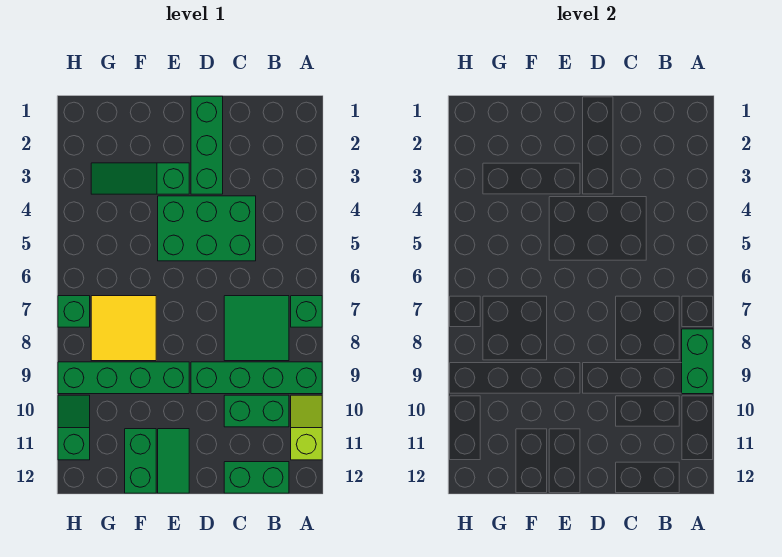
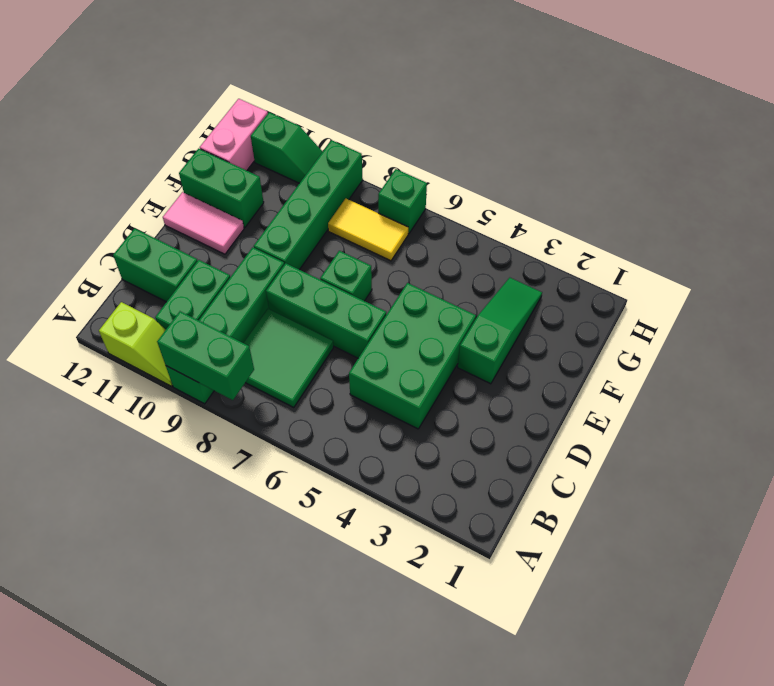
green brick A7 level 1 -> green brick E7 level 1
green brick B12:C12 level 1 -> green brick C11:C12 level 1
green brick D1:D3 level 1 -> green brick D6:D8 level 1
green tile E11:E12 level 1 -> pink tile E11:E12 level 1
yellow tile F7:G8 level 1 -> yellow tile G7:G8 level 1
none -> pink brick G12:H12 level 1

